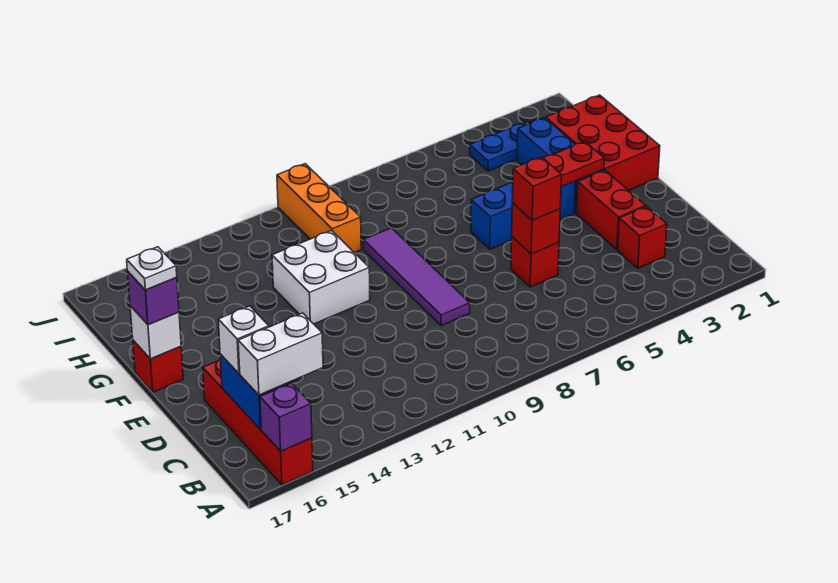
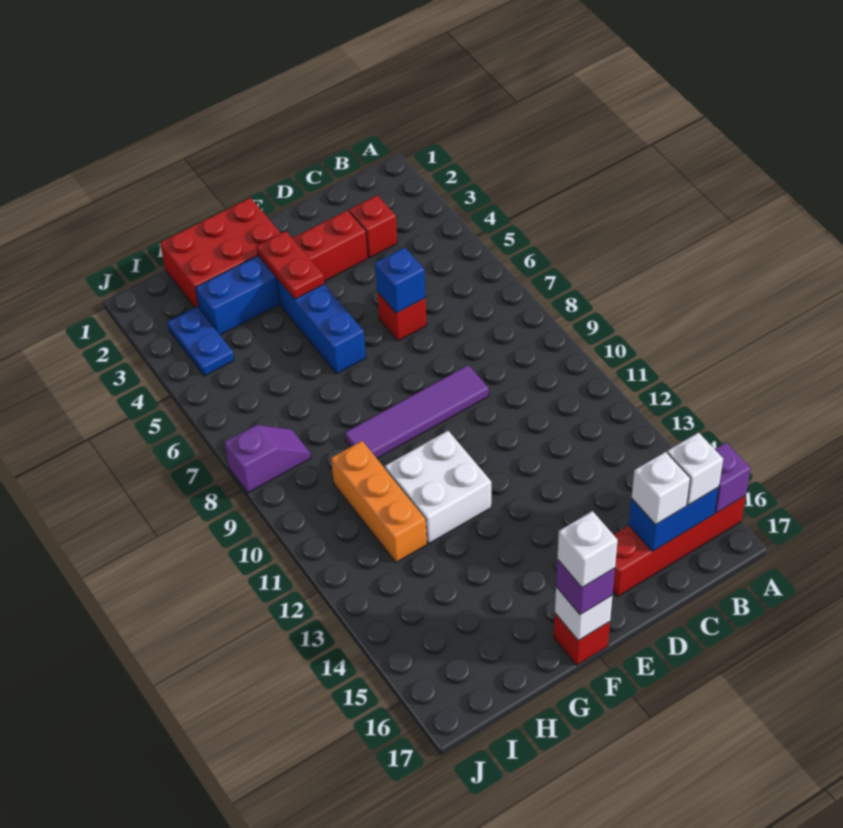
white brick B15:B16 level 3 -> white brick B16 level 3
red brick D6 level 2 -> blue brick D6 level 2
red brick D6 level 3 -> none
white plate F17 level 4 -> white brick F17 level 4
orange brick H10:J10 level 1 -> orange brick H10:H12 level 1
none -> purple slope I8:J8 level 1 top J

